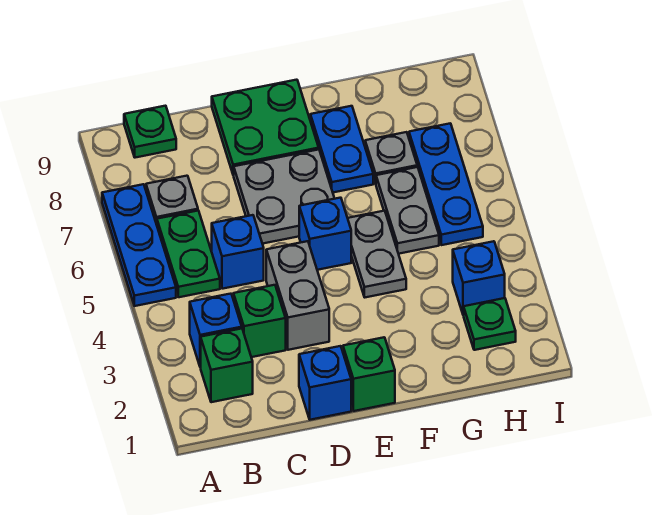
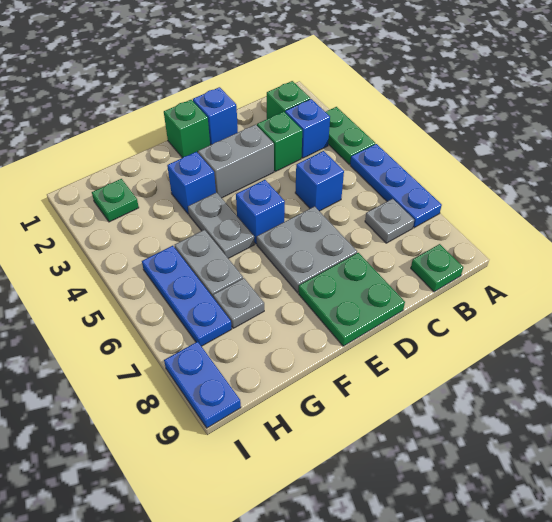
green plate B5:B6 level 1 -> green plate A3:A4 level 1
grey brick D3:D4 level 1 -> grey brick D3:E3 level 1
blue plate F7:F8 level 1 -> blue plate I8:I9 level 1
blue brick H3 level 1 -> blue brick F3 level 1

